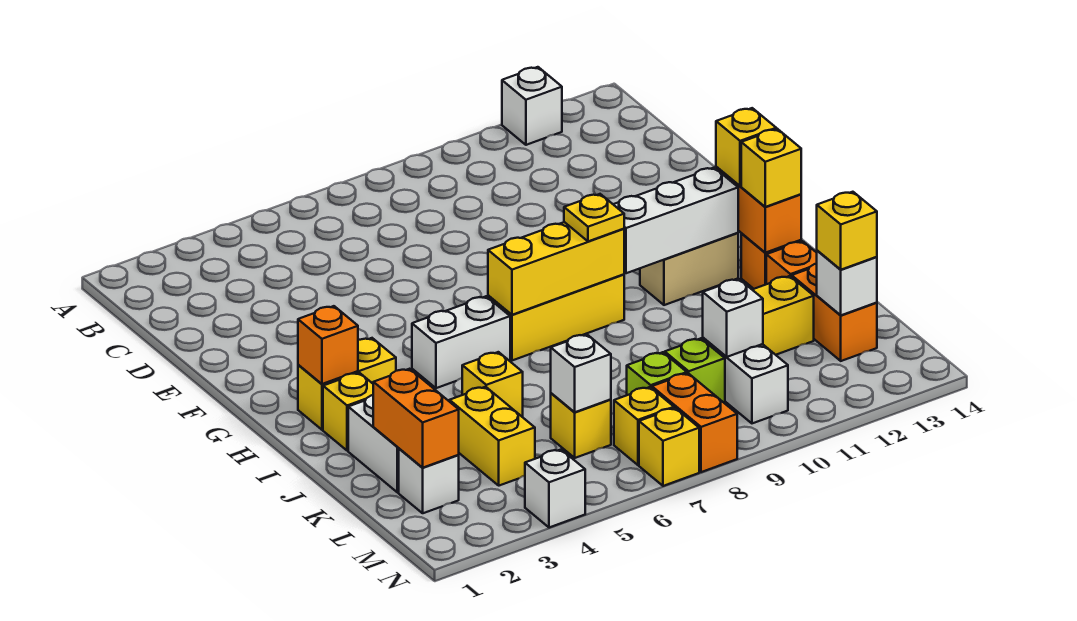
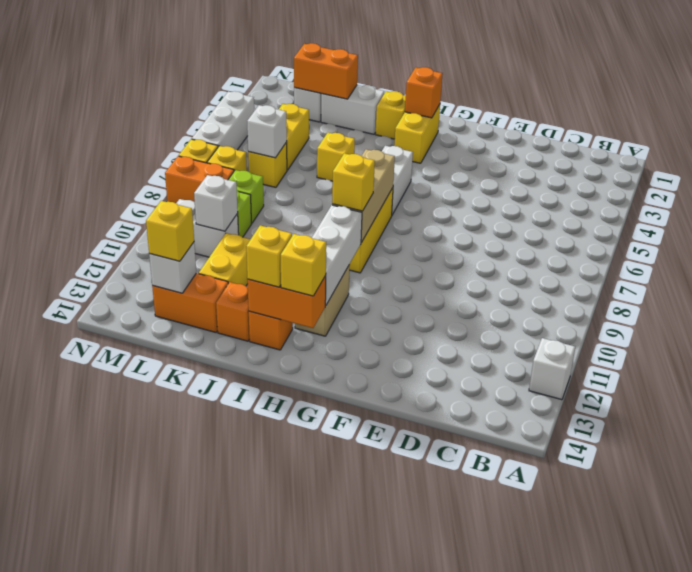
yellow brick H7:H9 level 2 -> tan brick H7:H9 level 2
yellow plate H9 level 3 -> yellow brick H9 level 3
yellow brick K4:L4 level 1 -> yellow brick L4:L5 level 1
white brick N4 level 1 -> white brick N4:N6 level 1

